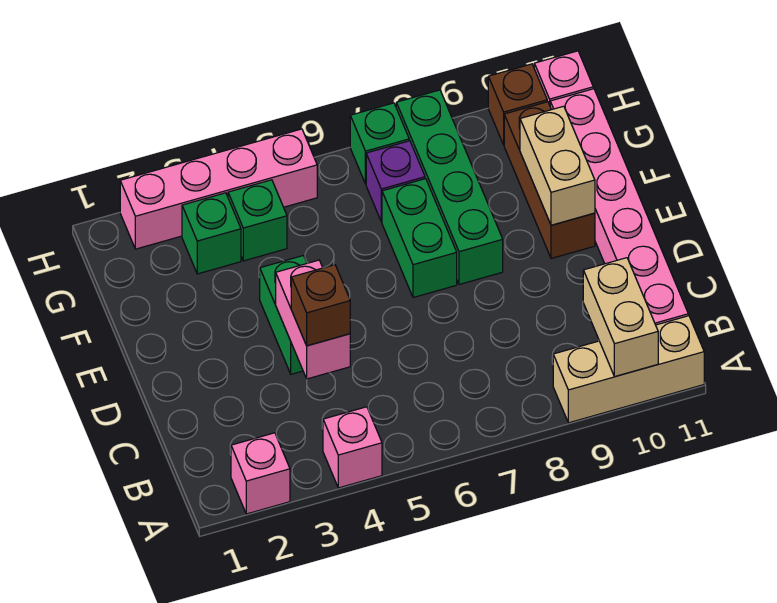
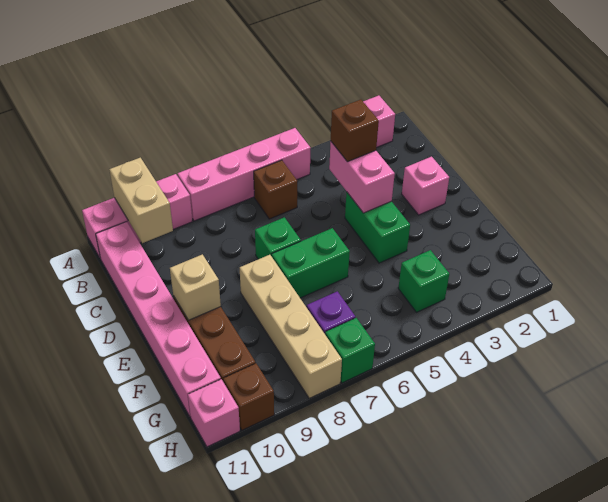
pink brick A4 level 1 -> pink brick D2 level 1
tan brick A9:A11 level 1 -> pink brick A9:A11 level 1
none -> brown brick B6 level 1
green brick E7:F7 level 1 -> green brick E6:E7 level 1
green brick E8:H8 level 1 -> tan brick E8:H8 level 1
tan brick E10:F10 level 2 -> tan brick E10 level 2
green brick G3 level 1 -> green brick D7 level 1
pink brick H2:H5 level 1 -> pink brick A5:A8 level 1

